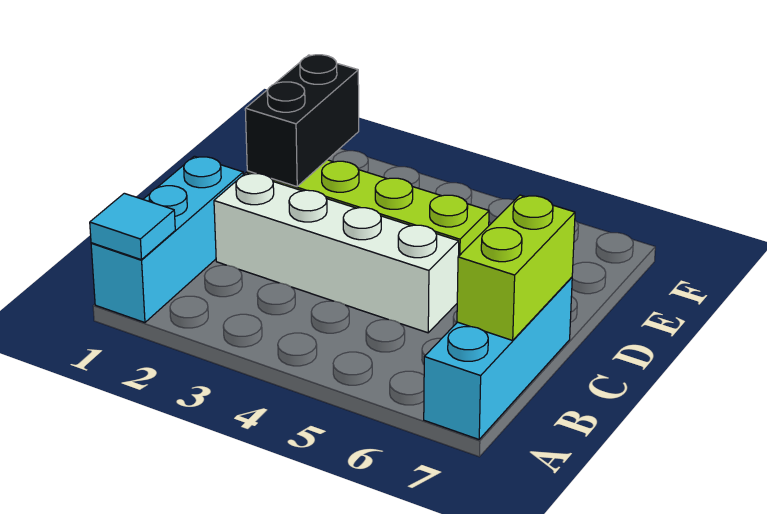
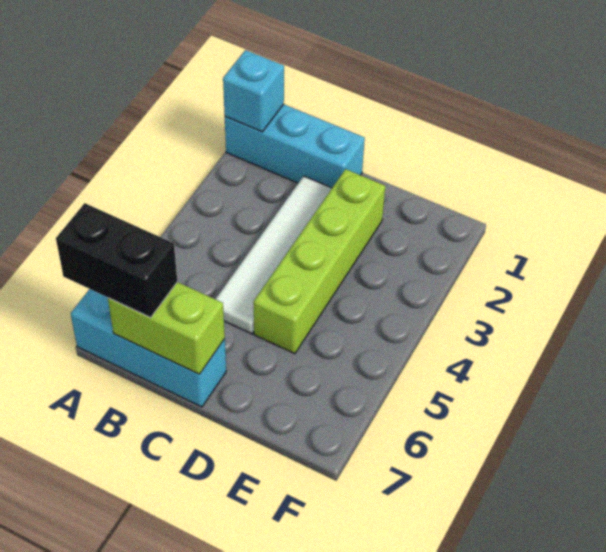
cyan tile A1 level 2 -> cyan brick A1 level 2
white brick C2:C5 level 1 -> white tile C2:C5 level 1
black brick D2:E2 level 2 -> black brick A7:B7 level 3

